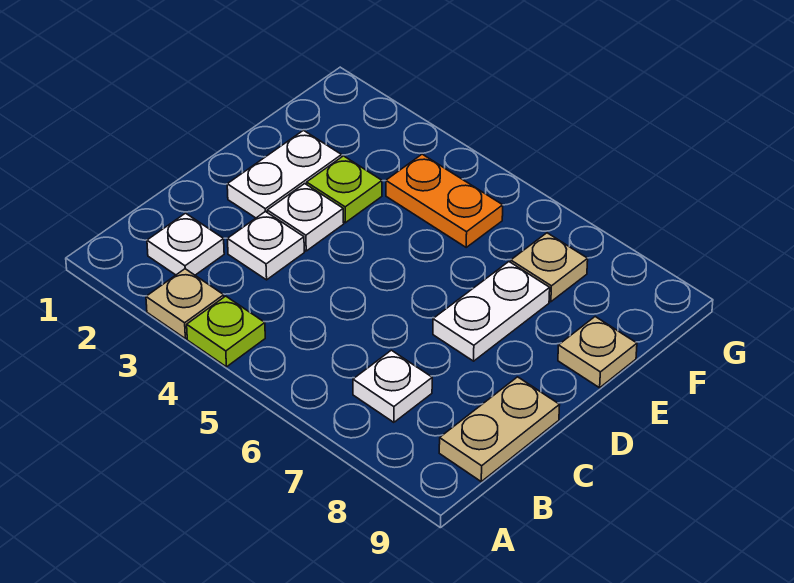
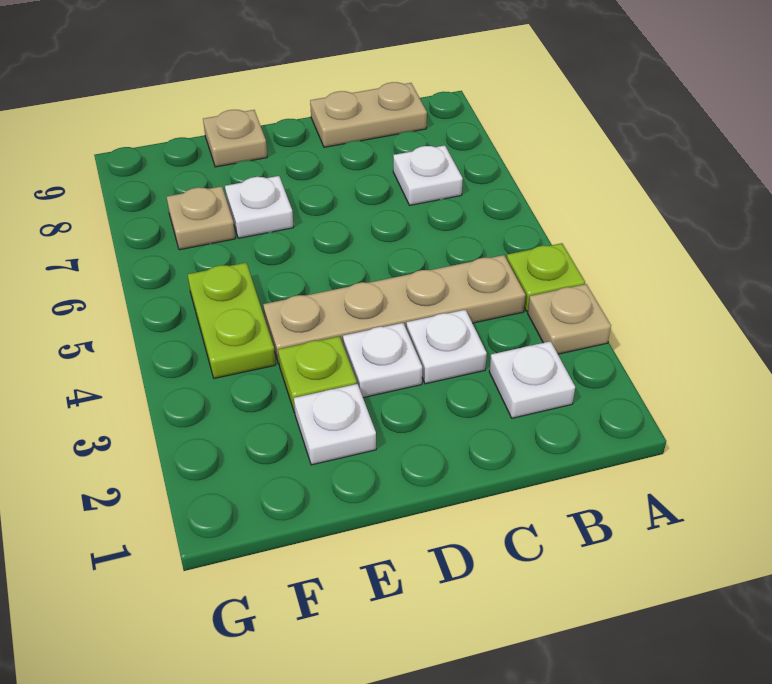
none -> tan plate B4:E4 level 1
white plate D2:E2 level 1 -> white plate E2 level 1
white plate D7:E7 level 1 -> white plate E7 level 1
orange plate F4:F5 level 1 -> lime plate F4:F5 level 1

